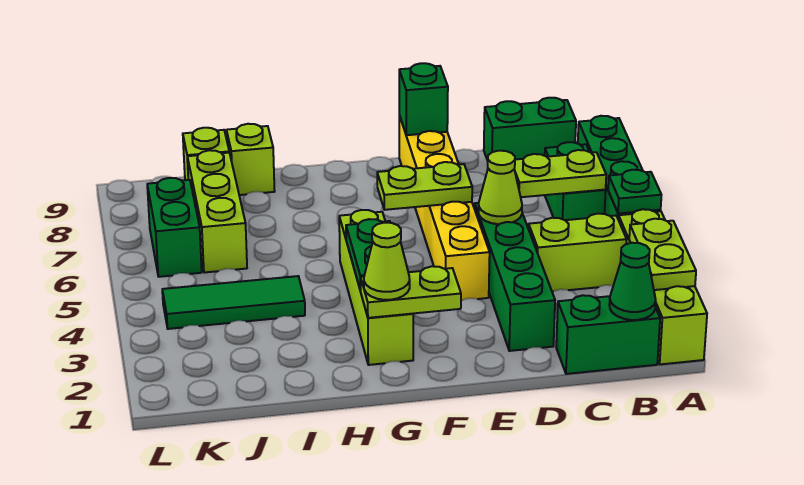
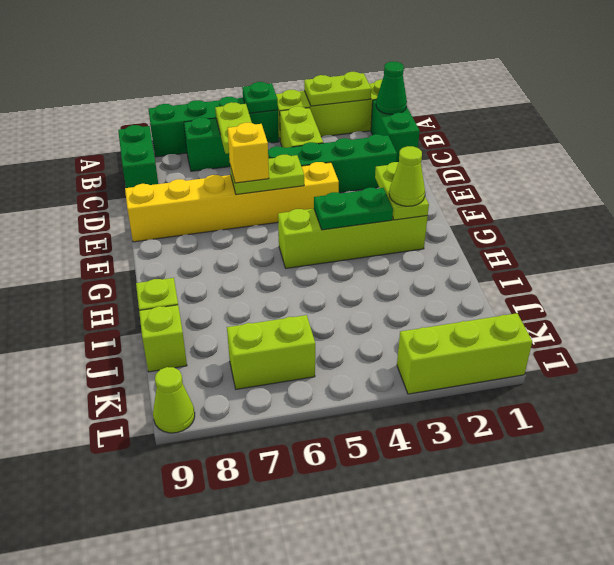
lime cone D5 level 2 -> lime cone L9 level 1
lime plate E6:F6 level 2 -> lime plate E5:E6 level 2
none -> yellow brick E6 level 3
green brick E9 level 2 -> none
green tile I4:K4 level 1 -> none
lime brick J6:J8 level 1 -> lime brick L1:L3 level 1
green brick K6:K7 level 1 -> lime brick K6:K7 level 1

